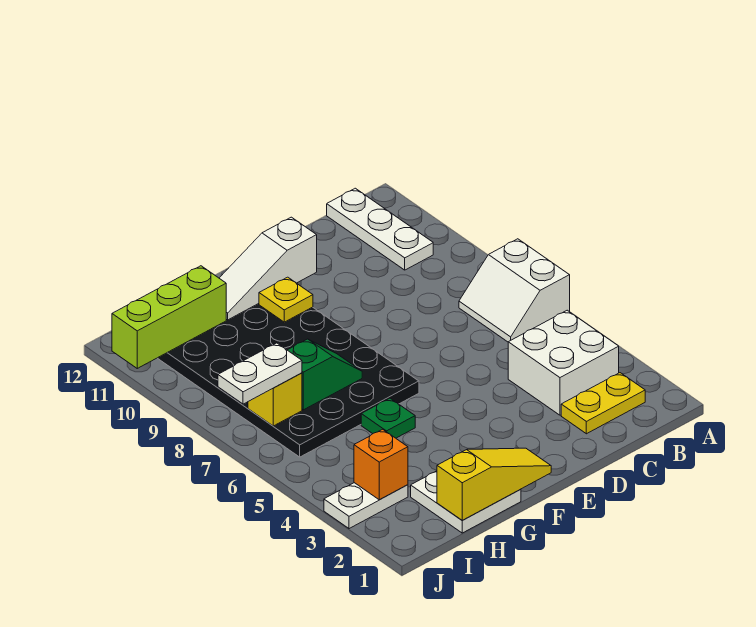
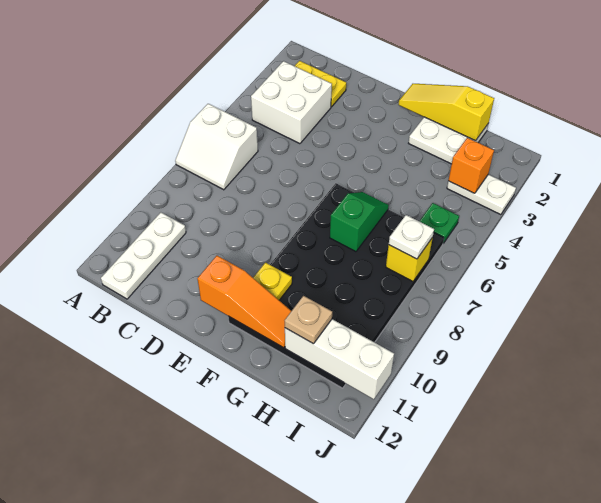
white slope A6:B7 level 1 top A -> white slope A6:B7 level 1 top 6
white slope E11:G11 level 2 top E -> orange slope E11:G11 level 2 top E
green plate G5 level 1 -> green plate I5 level 1
green slope G7:H7 level 2 top H -> green slope G6:G7 level 2 top 7
lime brick H11:J11 level 2 -> white brick H11:J11 level 2
none -> tan plate H11 level 3
white plate I7:J7 level 3 -> white plate I7 level 3

